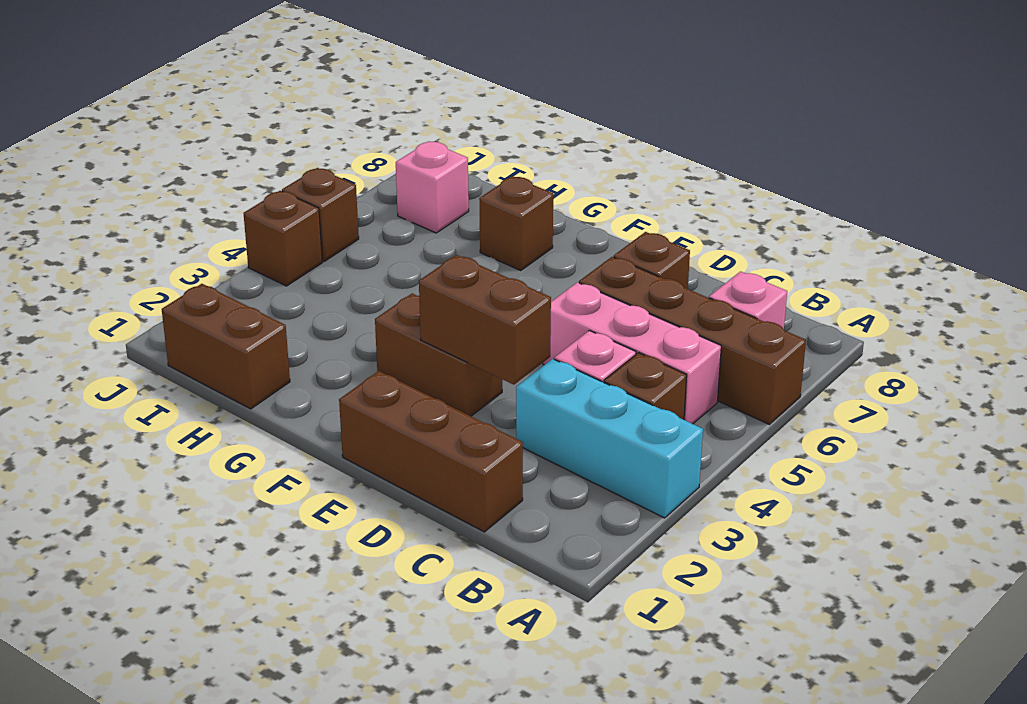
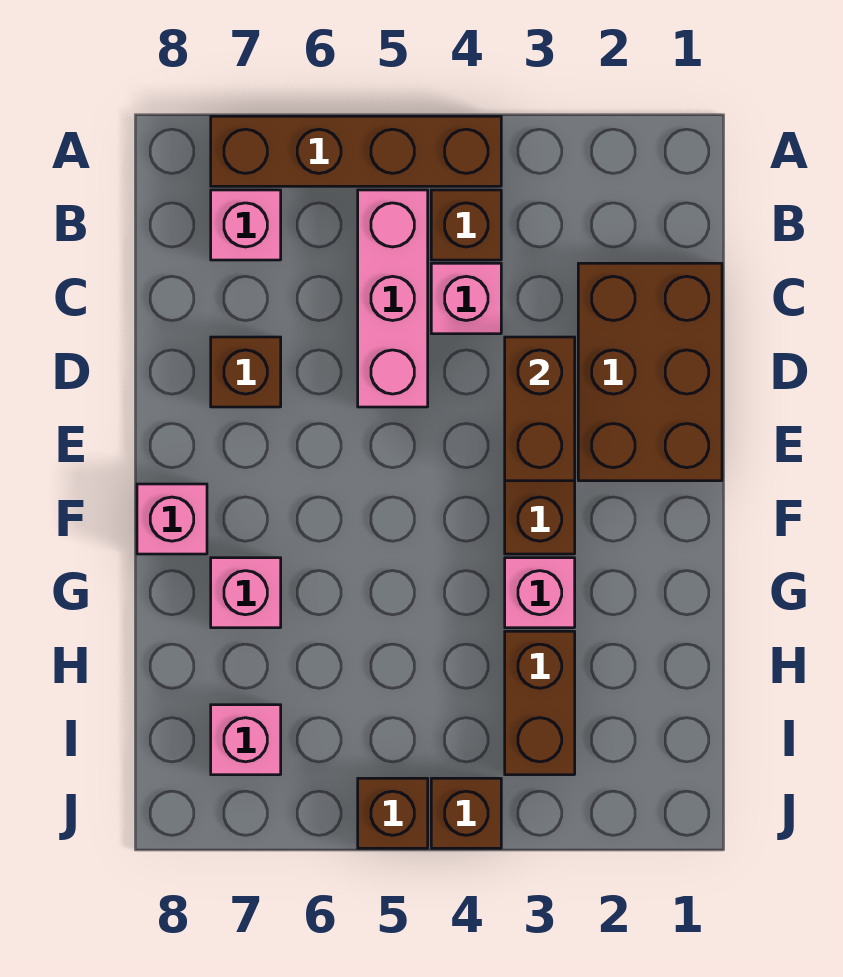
cyan brick A3:C3 level 1 -> none
brown brick A6:D6 level 1 -> brown brick A4:A7 level 1
brown brick C1:E1 level 1 -> brown brick C1:E2 level 1
none -> pink brick F8 level 1
none -> pink brick G3 level 1
brown brick G7 level 1 -> pink brick G7 level 1
brown brick H1:I1 level 1 -> brown brick H3:I3 level 1

